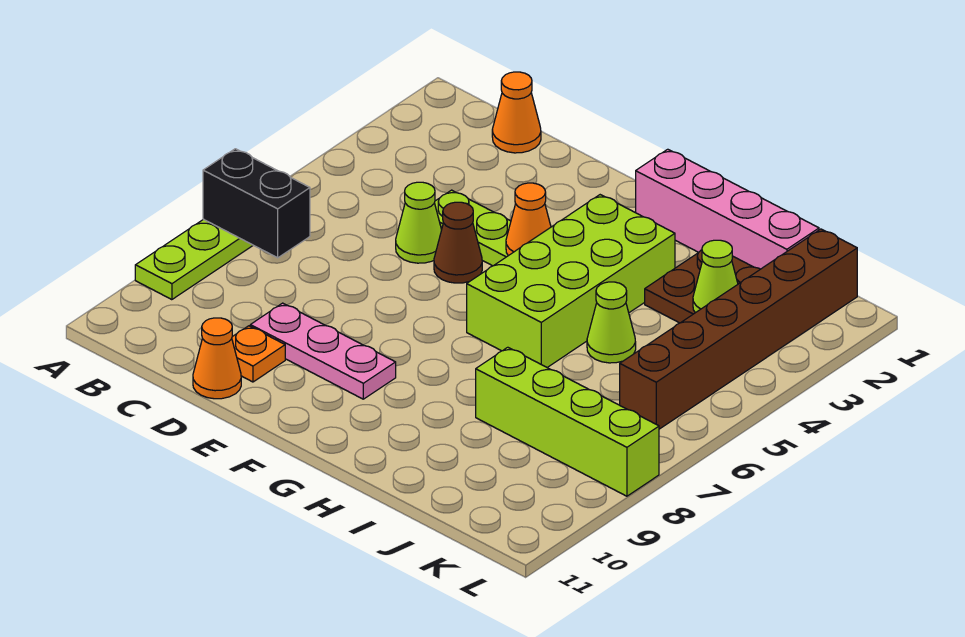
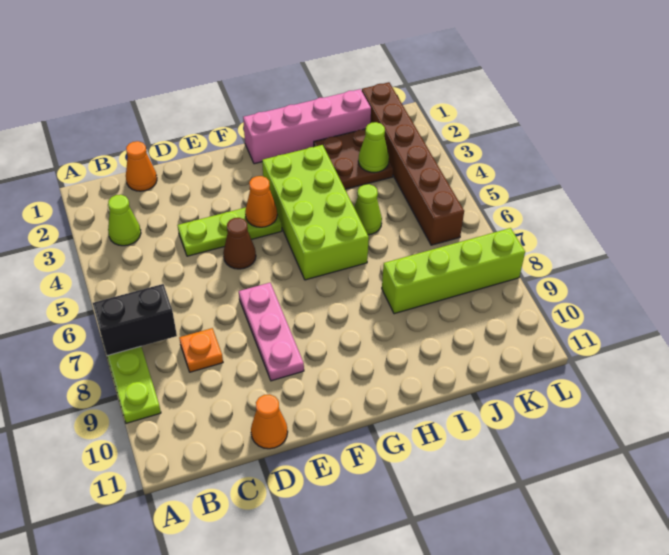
lime cone D5 level 1 -> lime cone B3 level 1
pink plate D9:F9 level 1 -> pink plate E7:E9 level 1
orange plate D10 level 1 -> orange plate C8 level 1

